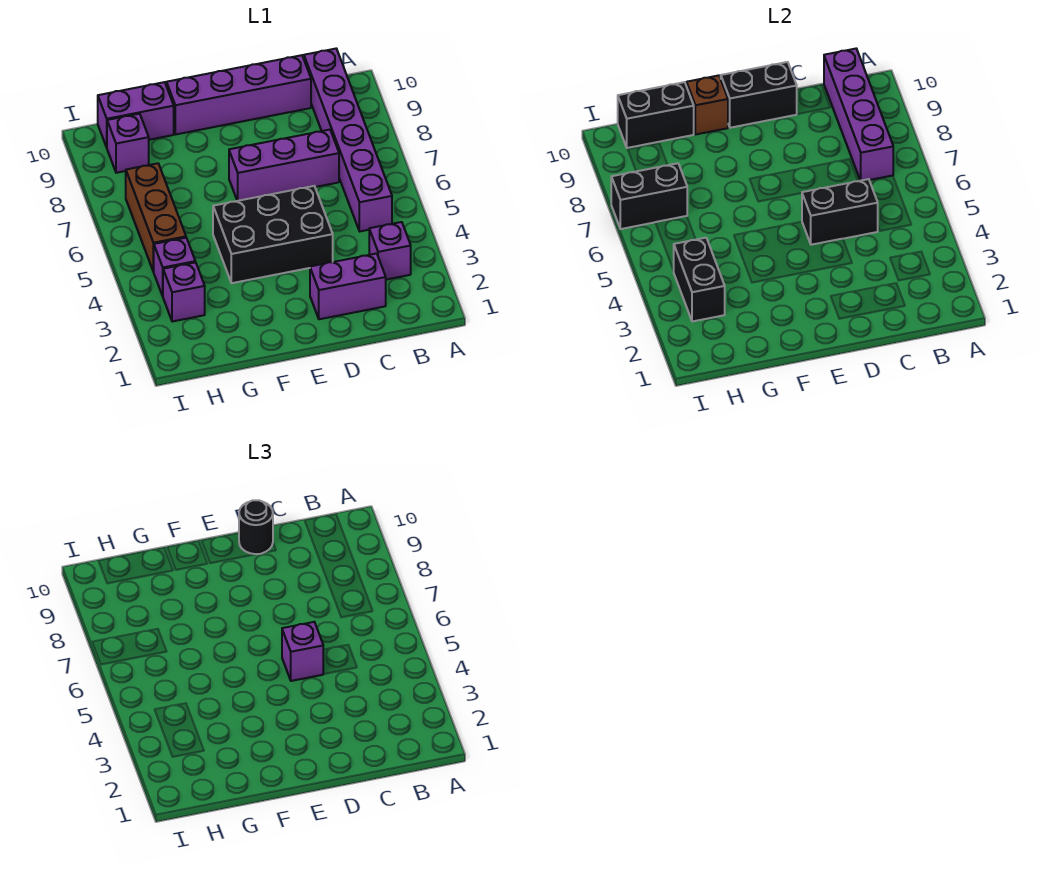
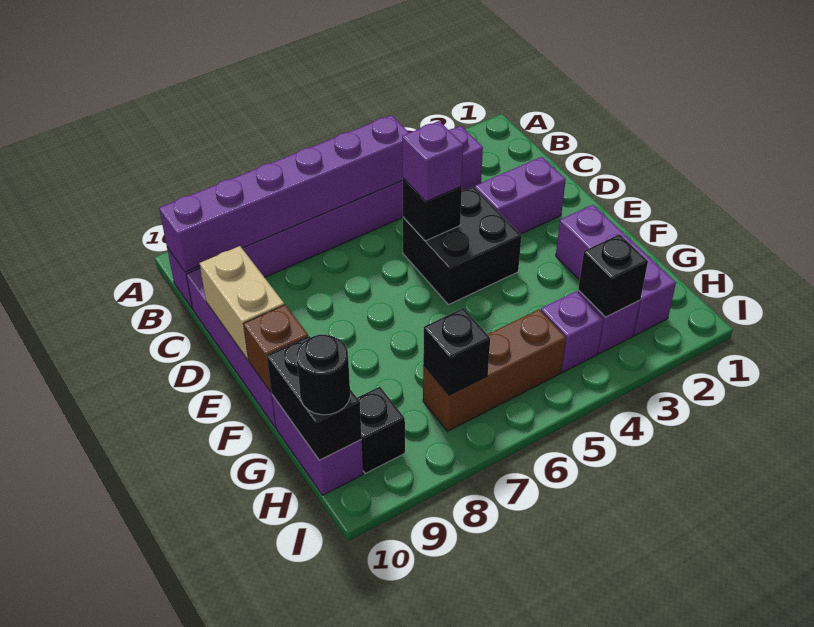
purple brick B7:B10 level 2 -> purple brick B5:B10 level 2
purple brick C2:D2 level 1 -> purple brick D2:D3 level 1
black brick C5:D5 level 2 -> black brick D5 level 2
purple brick C7:E7 level 1 -> purple brick F2:H2 level 1
black brick D4:F5 level 1 -> black brick D4:E5 level 1
black brick D10:E10 level 2 -> tan brick D10:E10 level 2
black round brick D10 level 3 -> black round brick H10 level 3
black brick H3:H4 level 2 -> black brick H3 level 2
black brick H7:I7 level 2 -> black brick H7 level 2
purple brick H9 level 1 -> black brick H9 level 1

